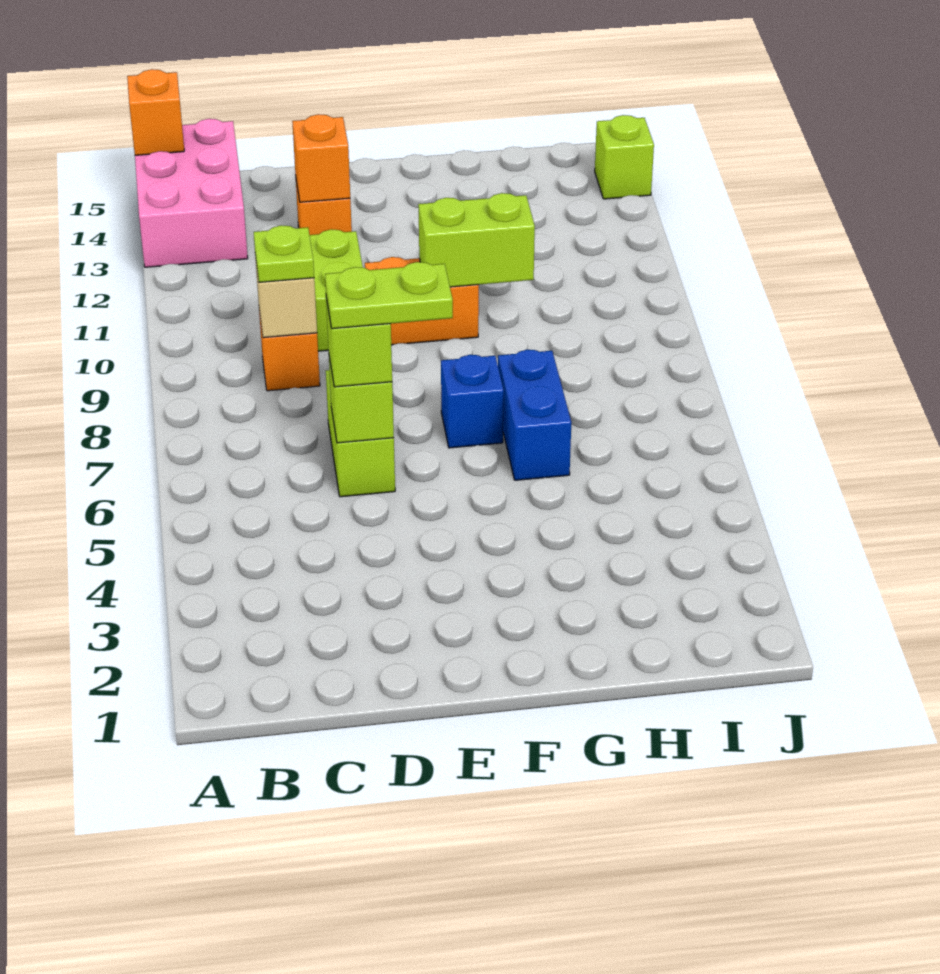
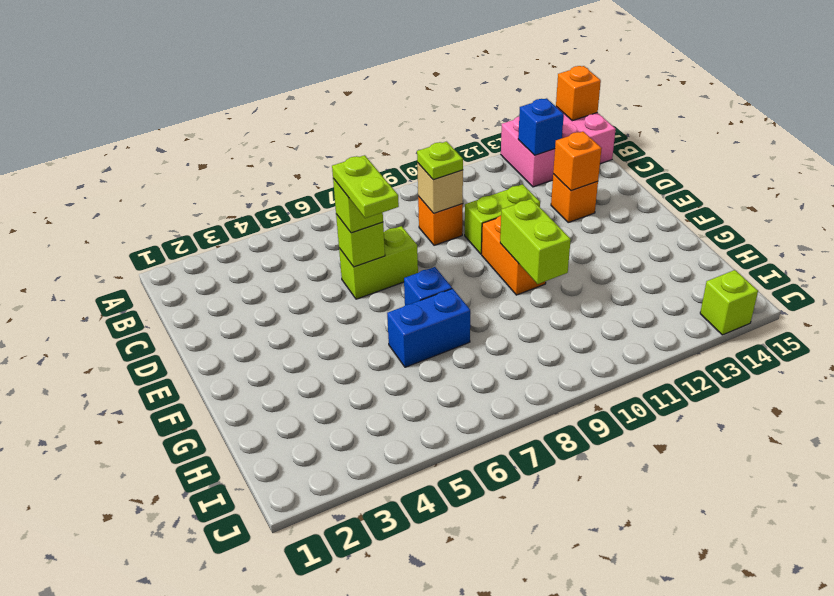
none -> blue brick B13 level 2

